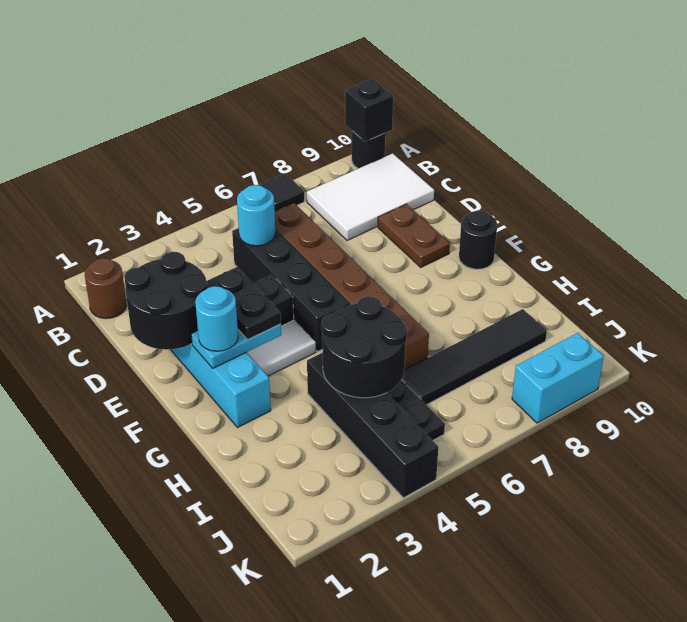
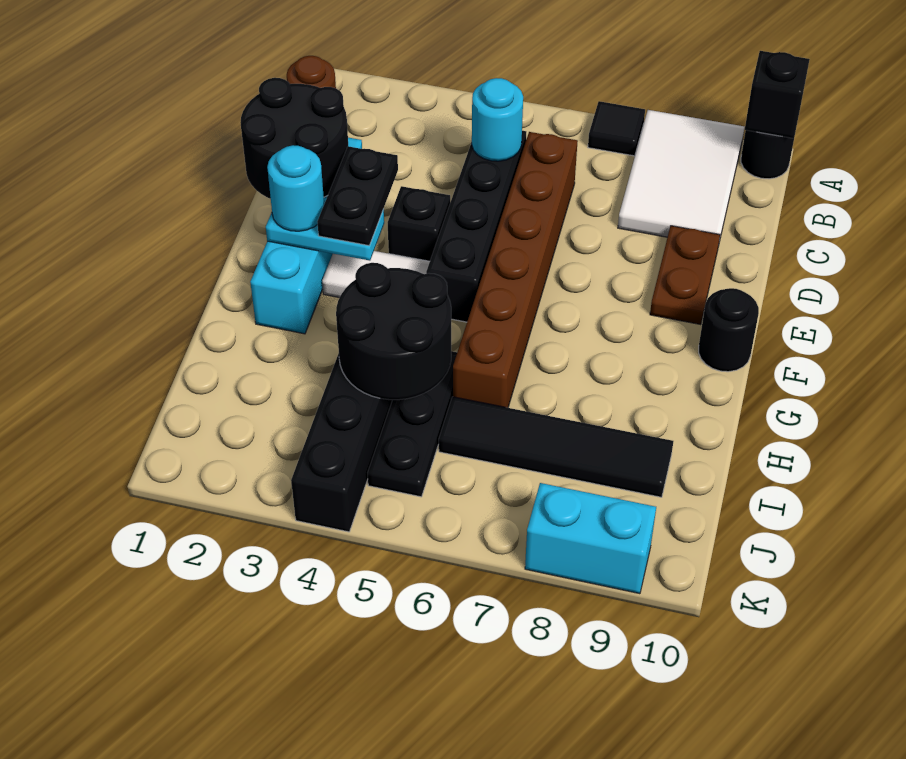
white tile B8:C10 level 1 -> white tile A8:C9 level 1

